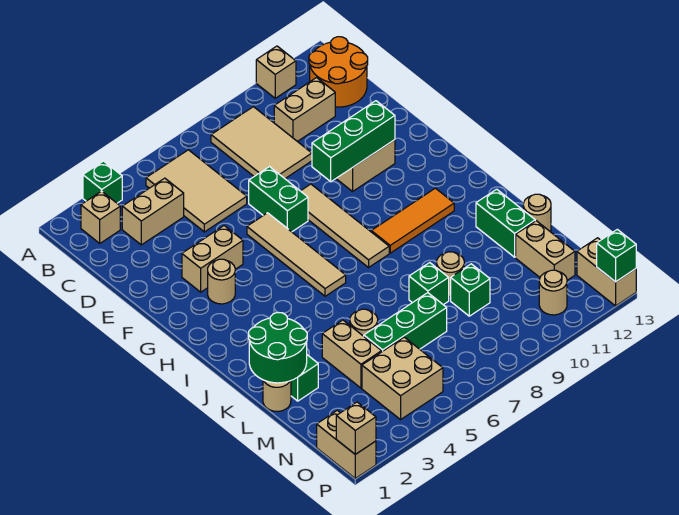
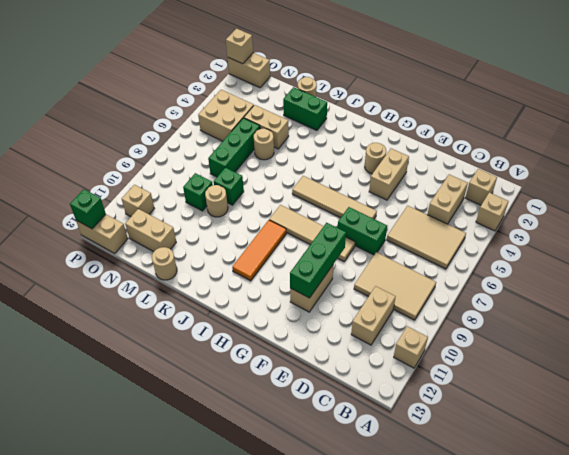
green brick A3 level 1 -> tan brick A3 level 1
orange round brick B12:C13 level 1 -> none
green round brick K1:L2 level 2 -> none
green brick K12:L12 level 1 -> none
tan round brick O11 level 1 -> tan brick O11 level 1

